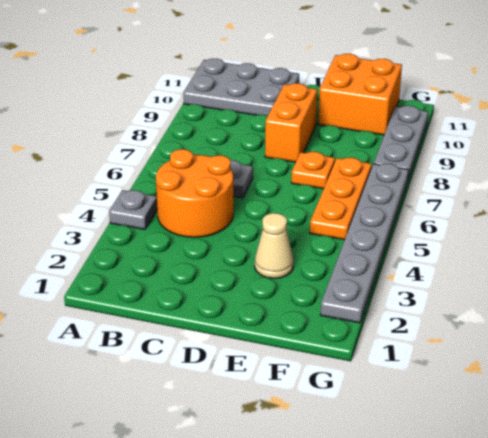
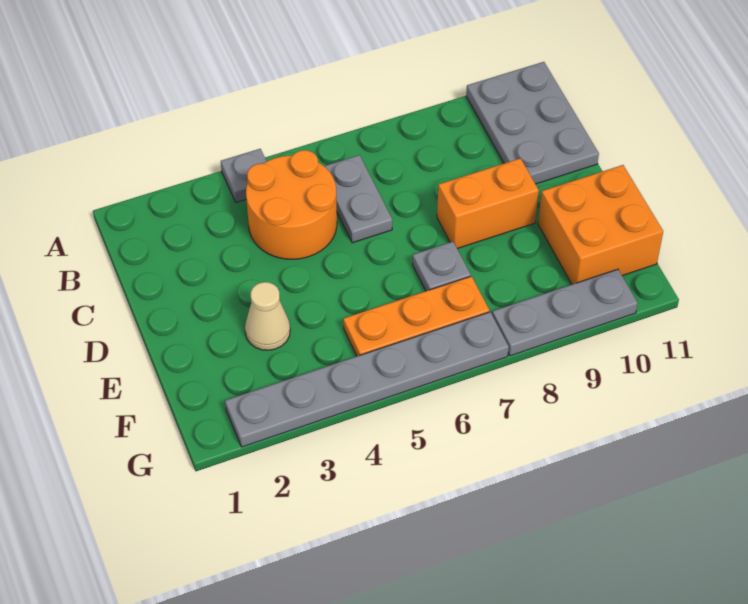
orange plate E7 level 1 -> grey plate E7 level 1

